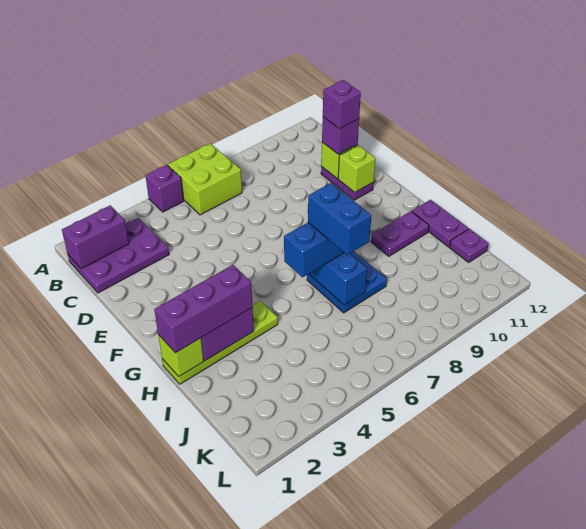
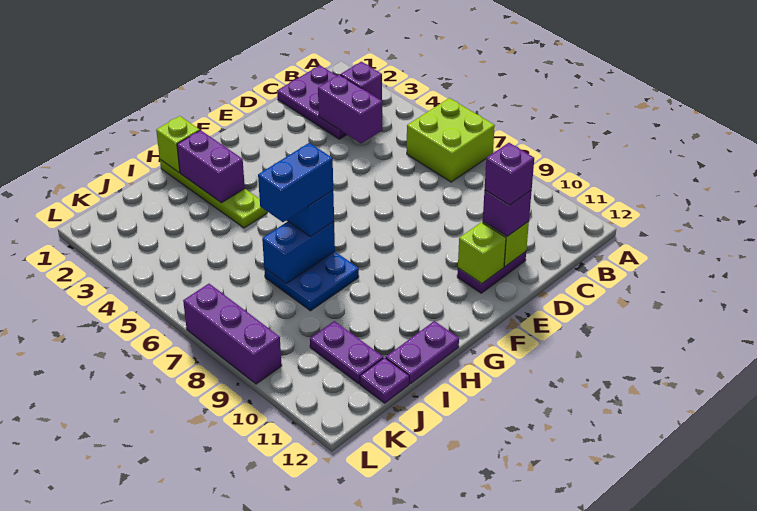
purple brick A5 level 1 -> purple brick B3 level 2
purple brick B1:B2 level 2 -> purple brick C3:C4 level 2
purple brick H1:H3 level 3 -> purple brick L7:L9 level 1
purple plate H10:H11 level 1 -> purple plate J10:J11 level 1

